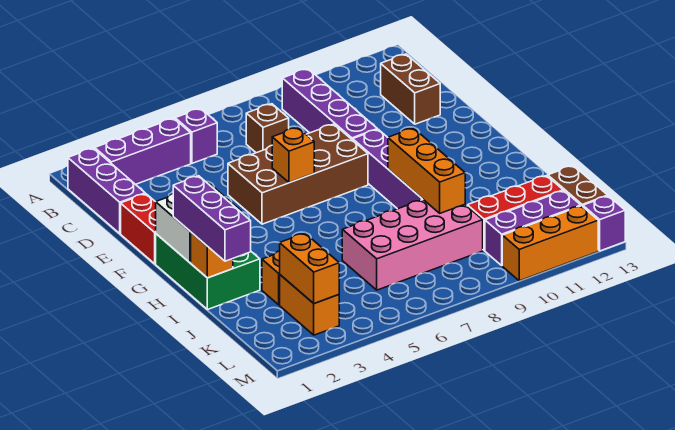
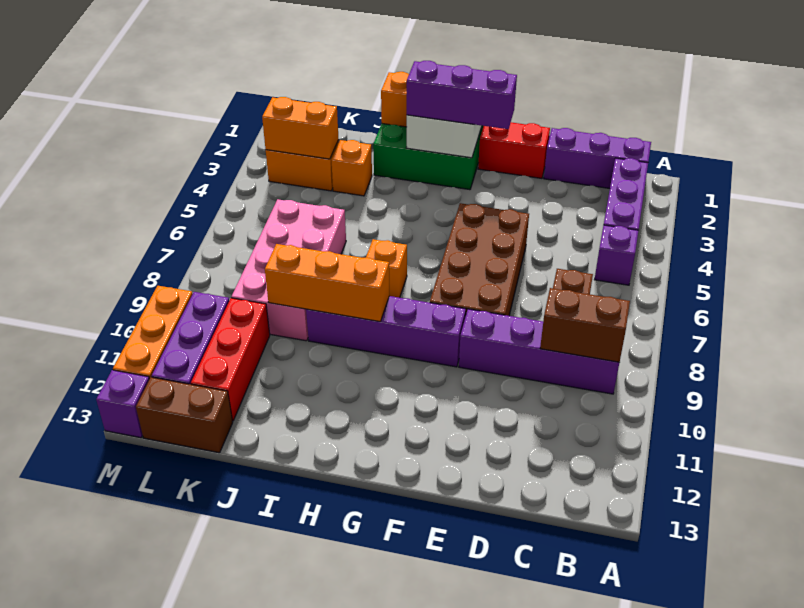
brown brick C12:D12 level 1 -> brown brick B9:C9 level 2
orange brick F6 level 2 -> orange brick H7 level 1
purple brick H1:J1 level 3 -> purple brick F2:H2 level 3

